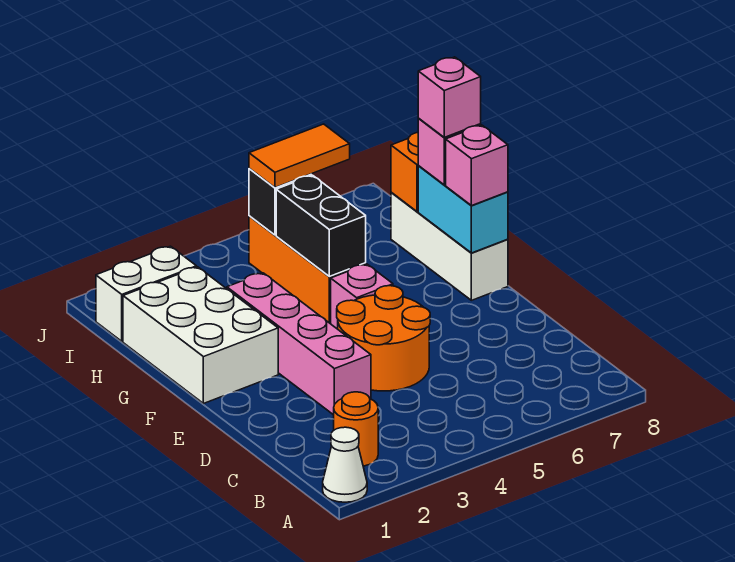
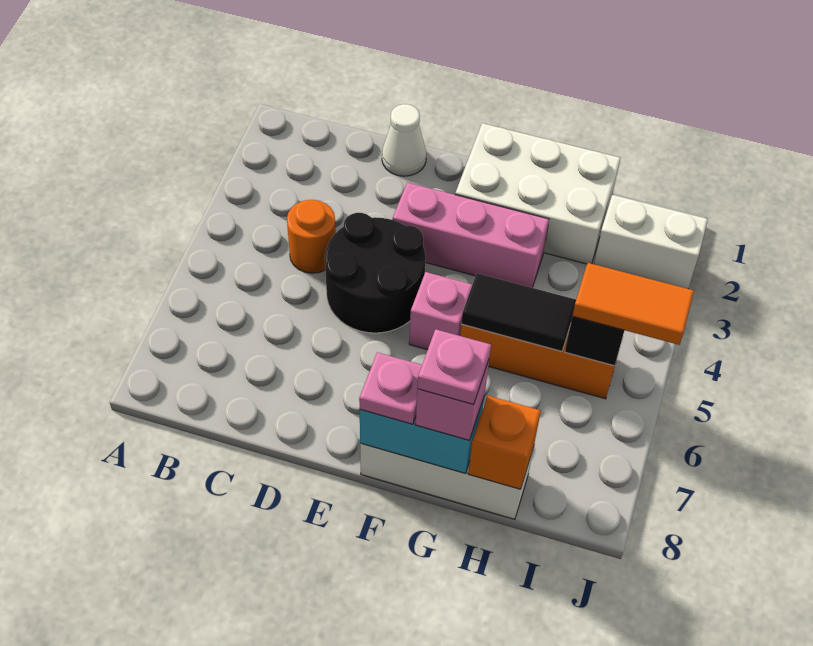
white cone A1 level 1 -> white cone D1 level 1
orange round brick B2 level 1 -> orange round brick C4 level 1
pink brick D3:G3 level 1 -> pink brick E3:G3 level 1
orange round brick D4:E5 level 1 -> black round brick D4:E5 level 1
pink brick F8 level 3 -> pink plate F8 level 3
black brick G5:H5 level 2 -> black tile G5:H5 level 2
pink brick G8 level 4 -> pink plate G8 level 4
white brick I1:I2 level 1 -> white brick I2:J2 level 1
orange tile I5:I6 level 3 -> orange tile I5:J5 level 3

